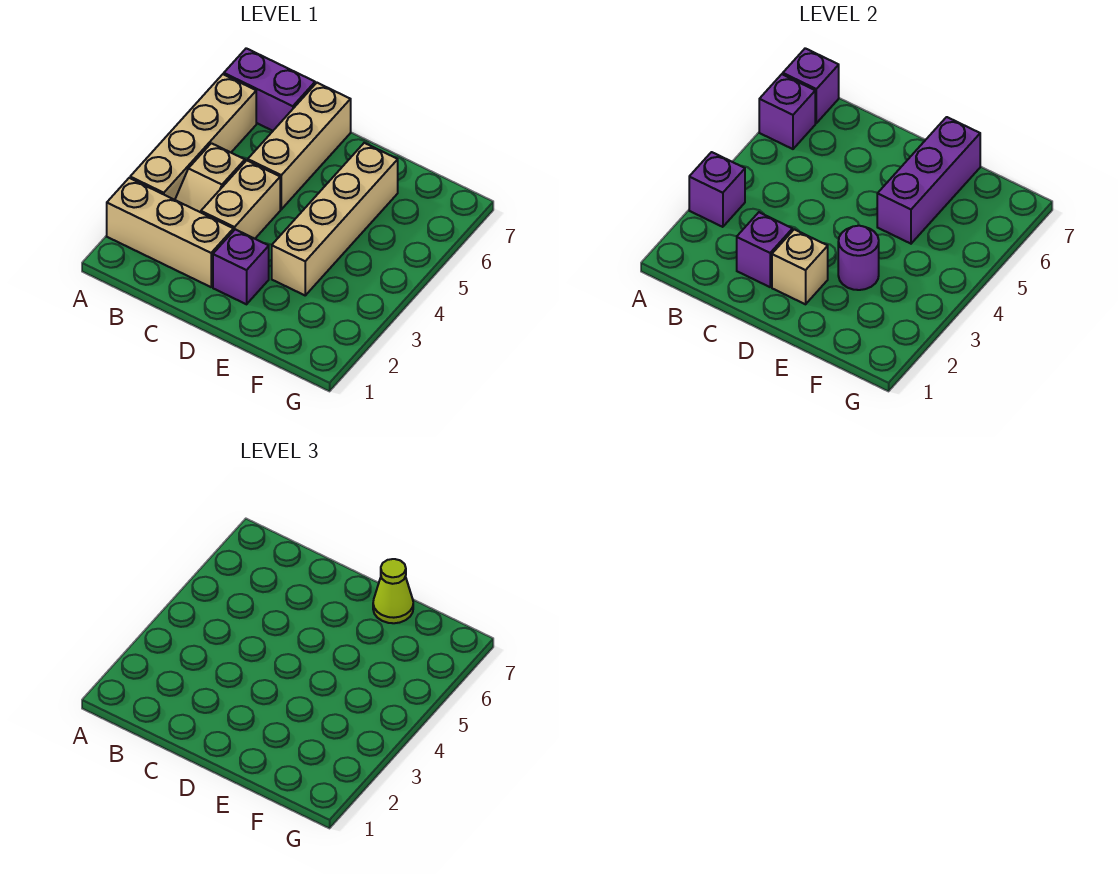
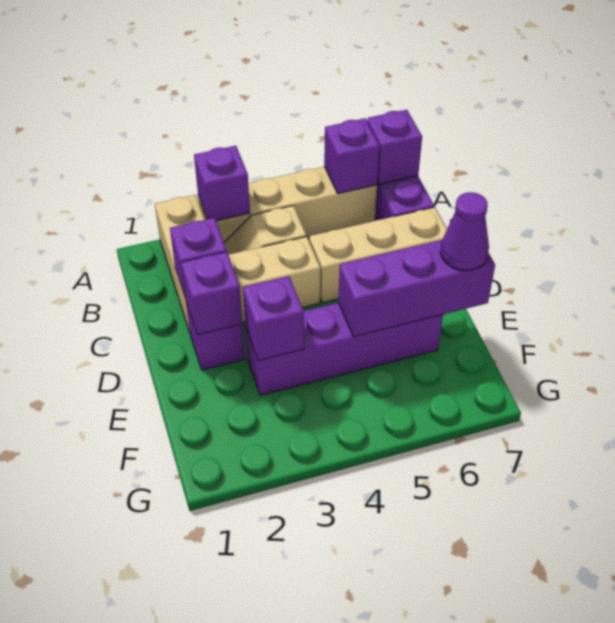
tan brick D2 level 2 -> purple brick D2 level 2
tan brick E3:E6 level 1 -> purple brick E3:E6 level 1
purple round brick E3 level 2 -> purple brick E3 level 2
lime cone E7 level 3 -> purple cone E7 level 3

